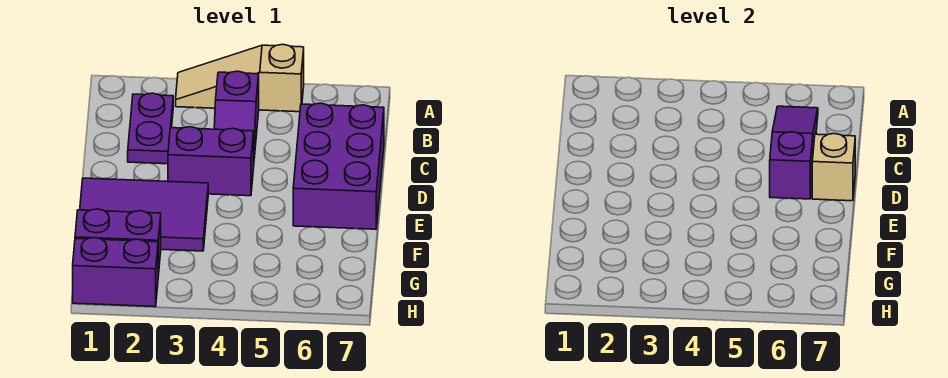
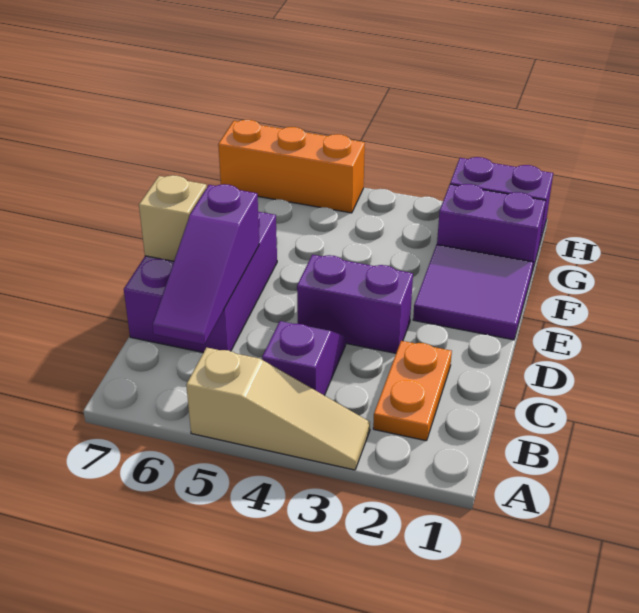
purple plate B2:C2 level 1 -> orange plate B2:C2 level 1
purple tile E1:F3 level 1 -> purple tile E1:F2 level 1
none -> orange brick H5:H7 level 1

